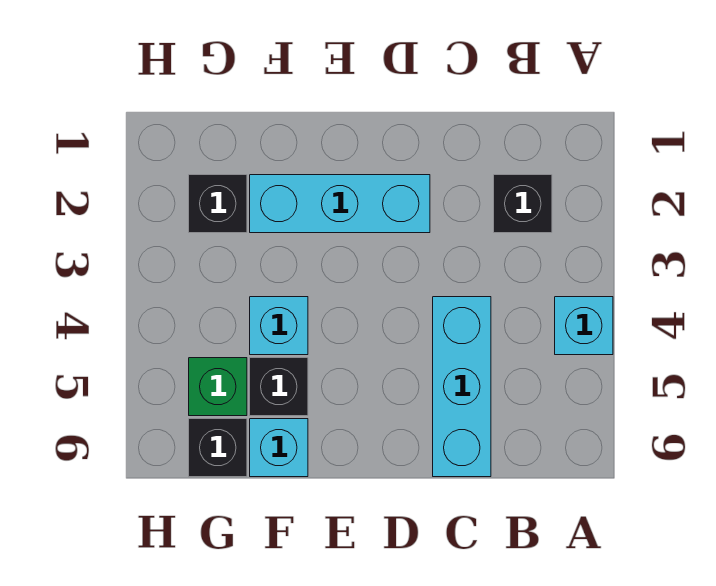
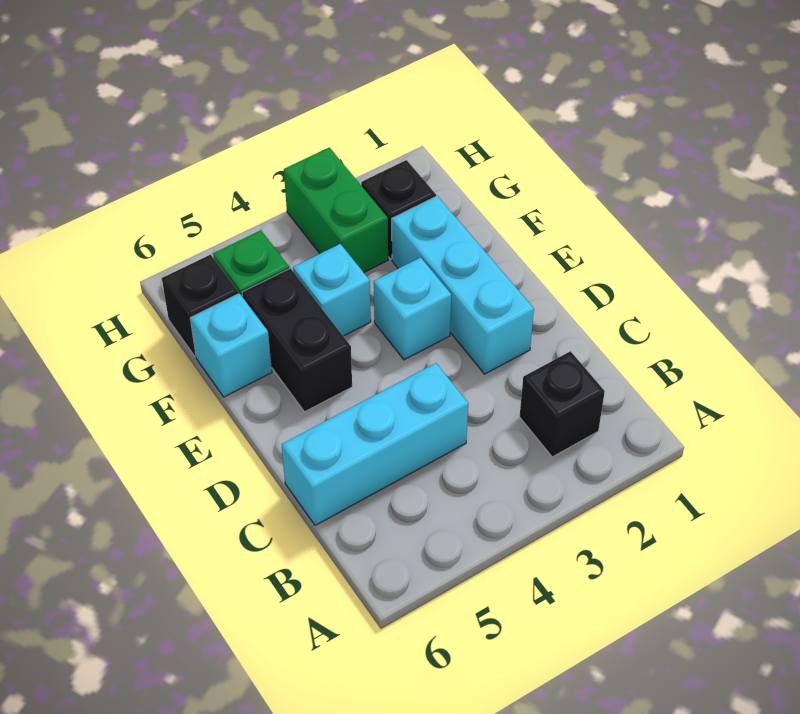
cyan brick A4 level 1 -> cyan brick E3 level 1
black brick F5 level 1 -> black brick E5:F5 level 1
none -> green brick G3:H3 level 1

